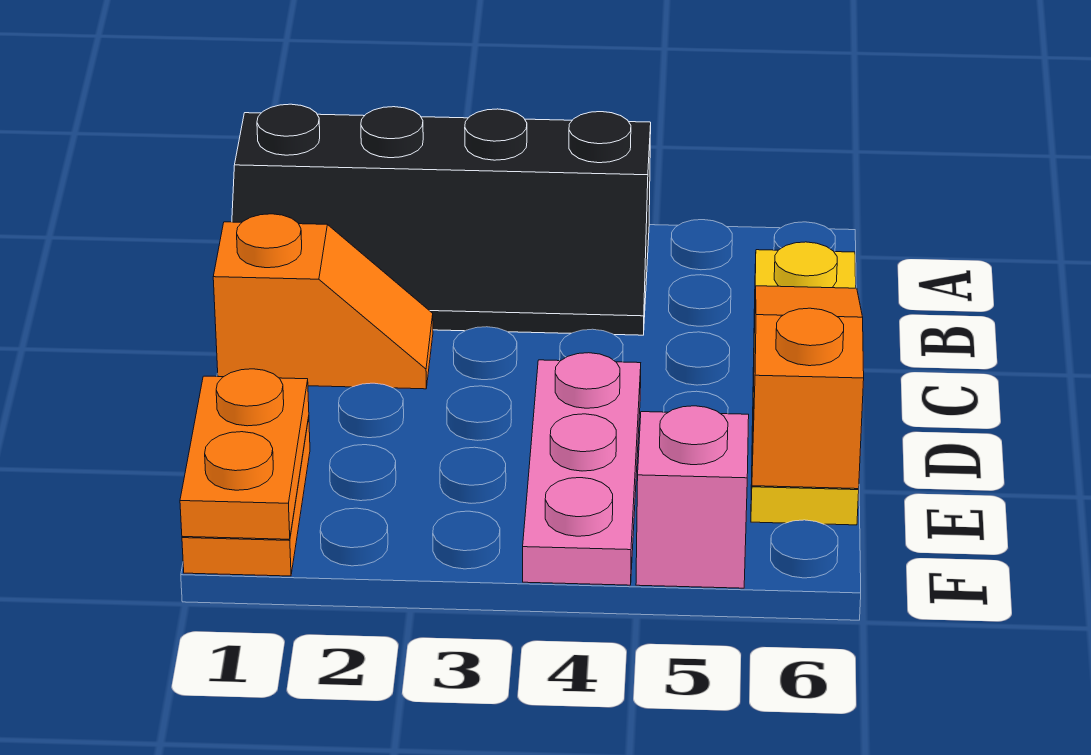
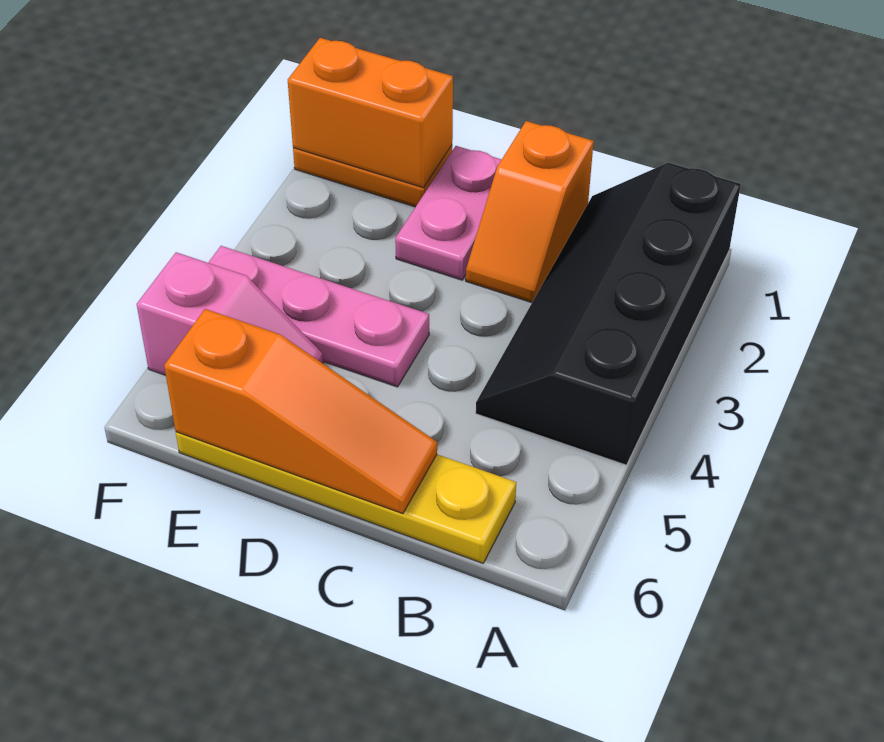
none -> pink plate D1:D2 level 1
orange plate E1:F1 level 2 -> orange brick E1:F1 level 2

